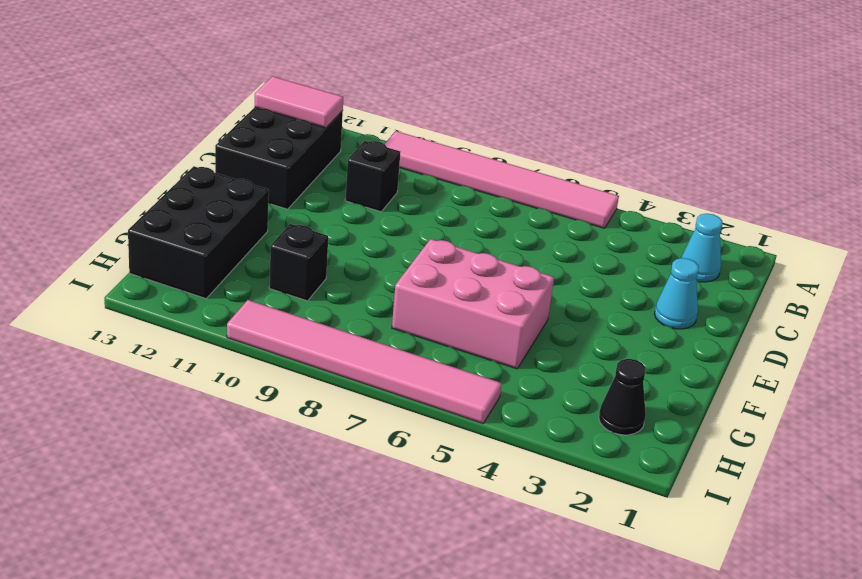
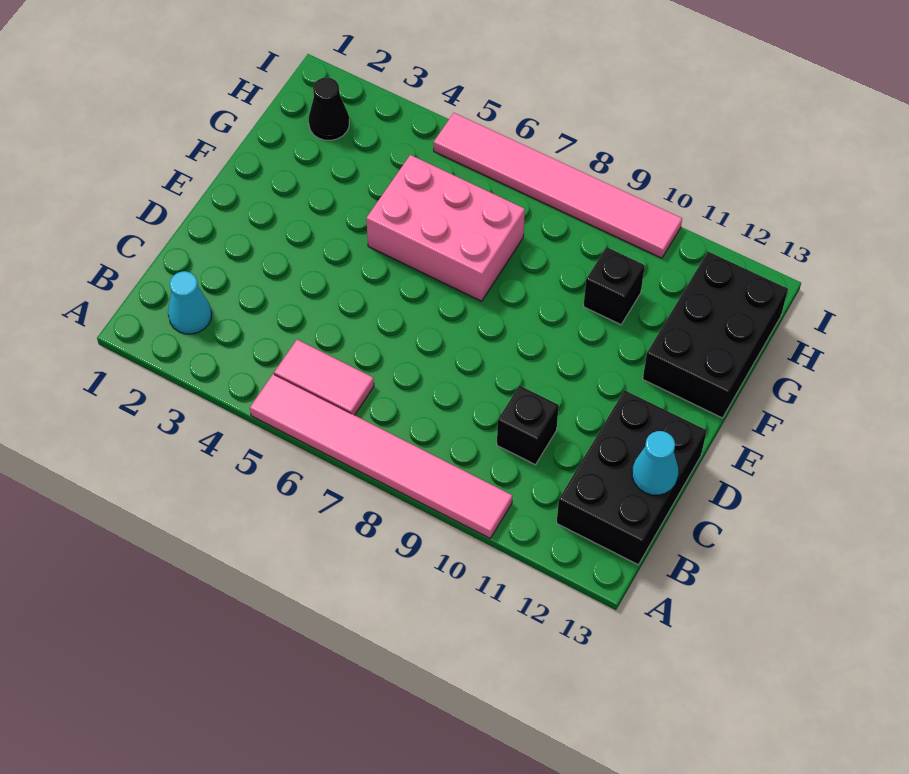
pink tile B12:B13 level 2 -> pink tile B5:B6 level 1
cyan cone D2 level 1 -> cyan cone C13 level 2

